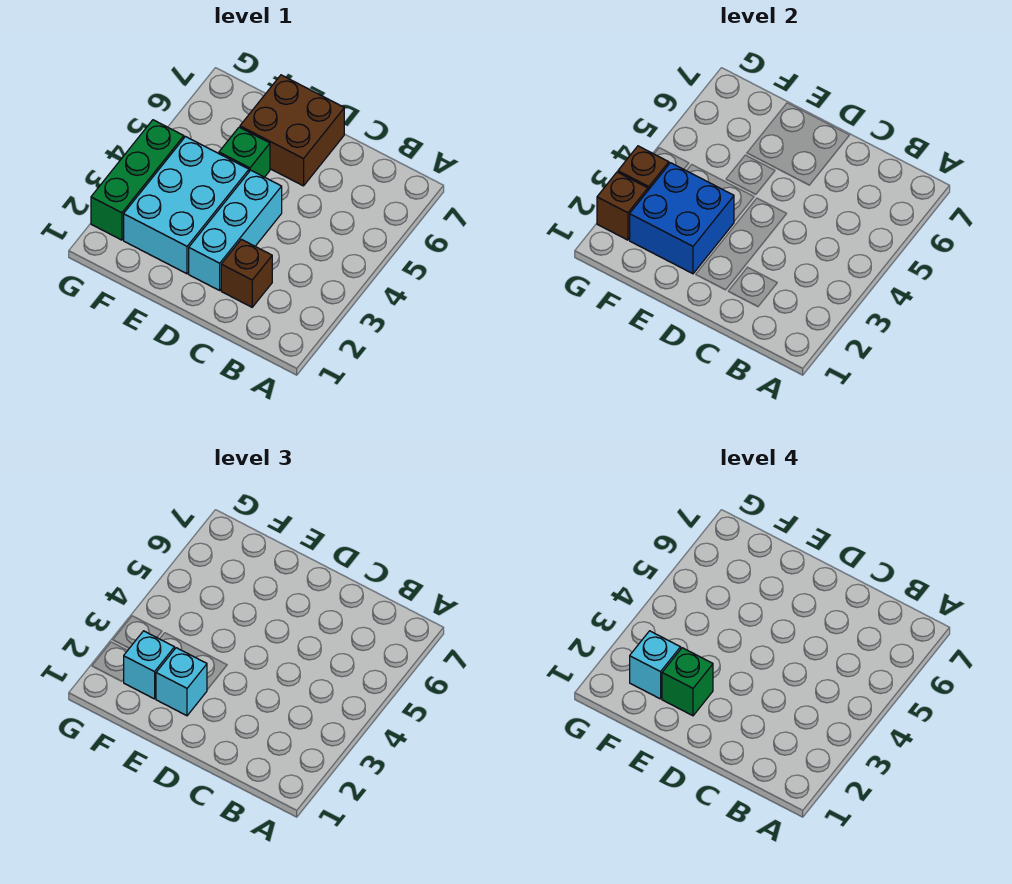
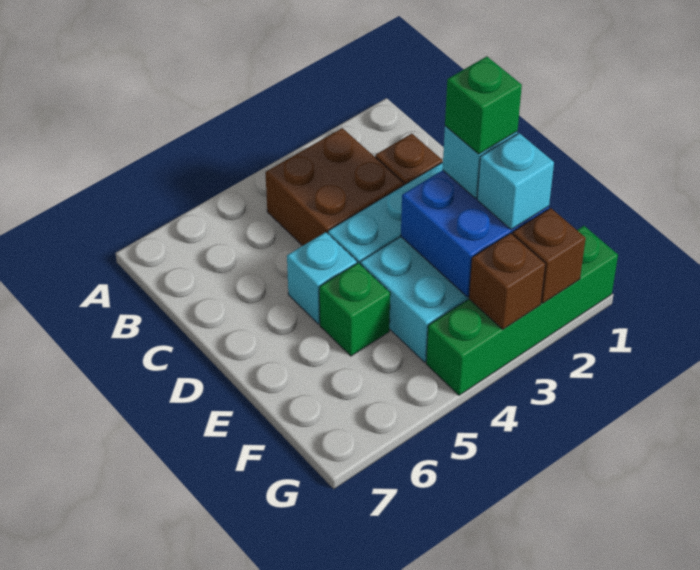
brown brick D6:E7 level 1 -> brown brick B3:C4 level 1
cyan brick F2 level 4 -> cyan brick D5 level 1
green brick G2:G4 level 1 -> green brick G1:G4 level 1

